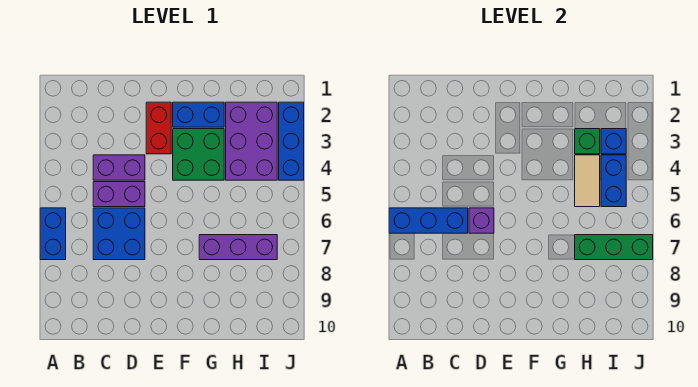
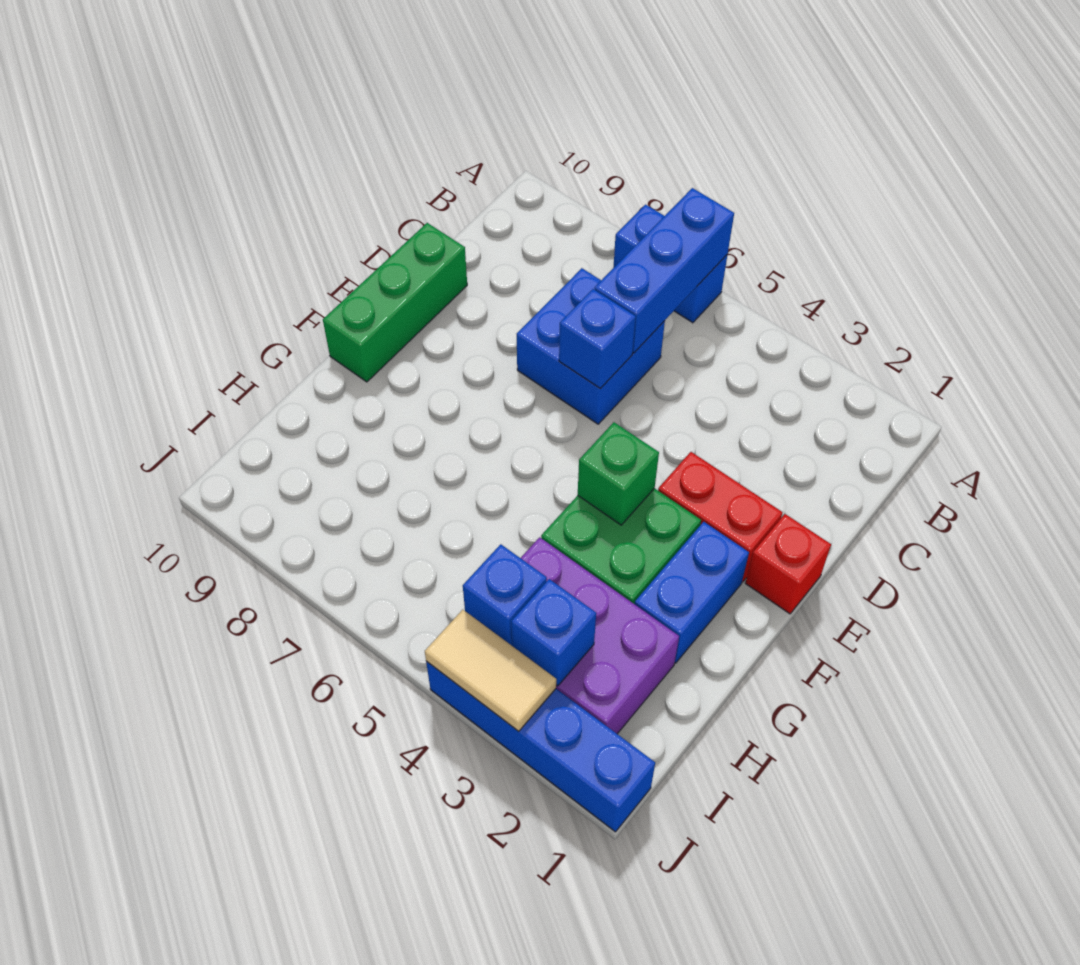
purple brick C4:D4 level 1 -> none
purple brick C5:D5 level 1 -> none
purple brick D6 level 2 -> blue brick D6 level 2
none -> red brick E1 level 1
purple brick G7:I7 level 1 -> none
green brick H3 level 2 -> green brick F4 level 2
tan tile H4:H5 level 2 -> tan tile J3:J4 level 2
green brick H7:J7 level 2 -> green brick D10:F10 level 1
blue brick I4:I5 level 2 -> blue brick I4 level 2
blue brick J2:J4 level 1 -> blue brick J1:J4 level 1

